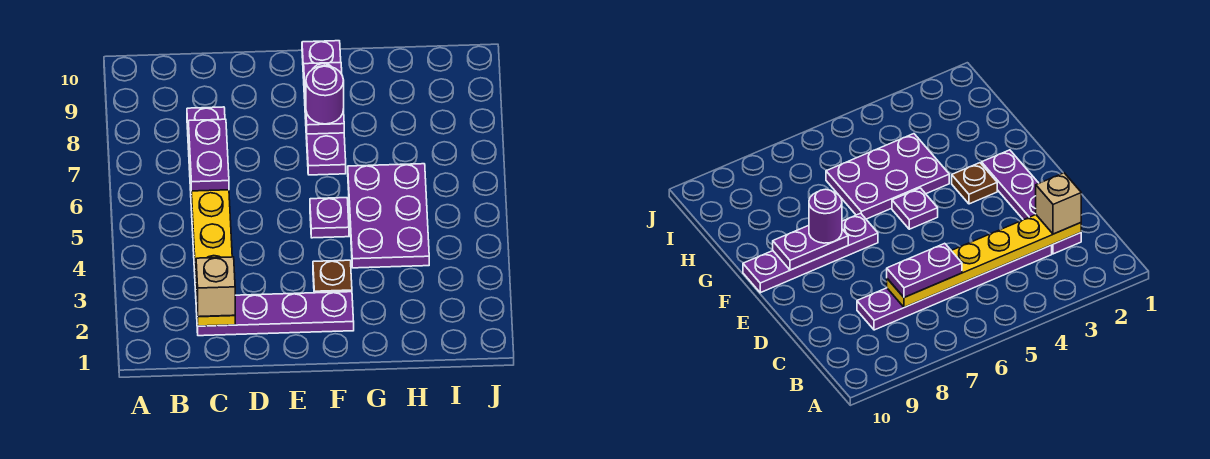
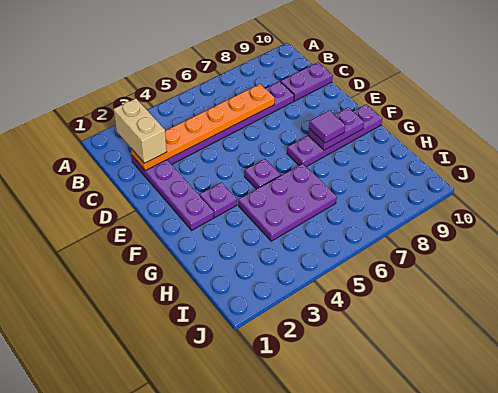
yellow plate C2:C7 level 2 -> orange plate C2:C7 level 2
tan brick C2 level 3 -> tan brick B2:C2 level 3
purple plate C6:C7 level 3 -> purple plate C9:C10 level 1
brown plate F3 level 1 -> purple plate F3 level 1
purple round brick F8 level 3 -> purple tile F8 level 3

